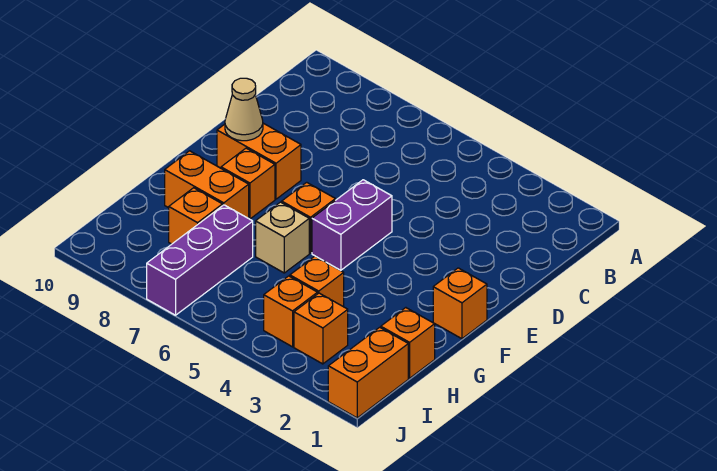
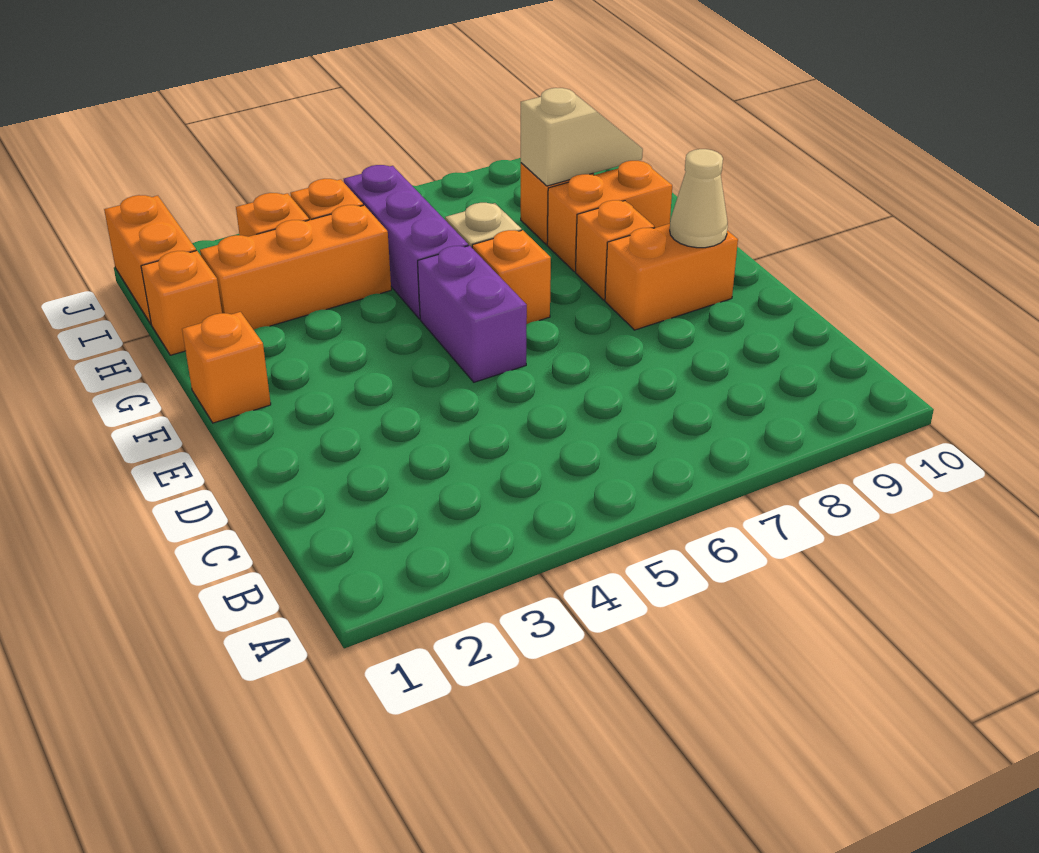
orange brick H4 level 1 -> orange brick H2:H4 level 1
purple brick H7:J7 level 1 -> purple brick G5:I5 level 1
none -> tan slope H8:H9 level 2 top 8

